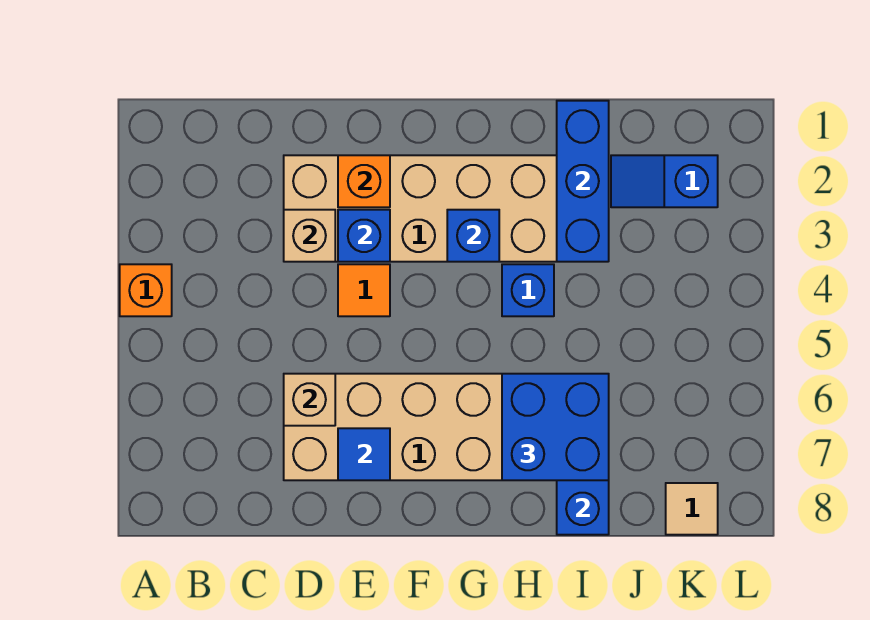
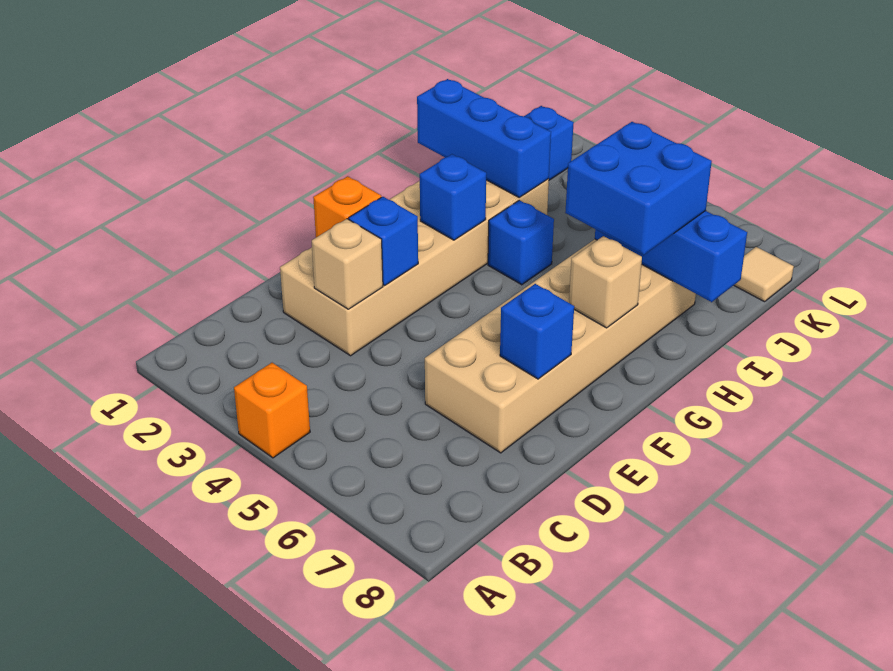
tan brick D6 level 2 -> tan brick G7 level 2
orange tile E4 level 1 -> none
blue tile E7 level 2 -> blue brick E7 level 2

